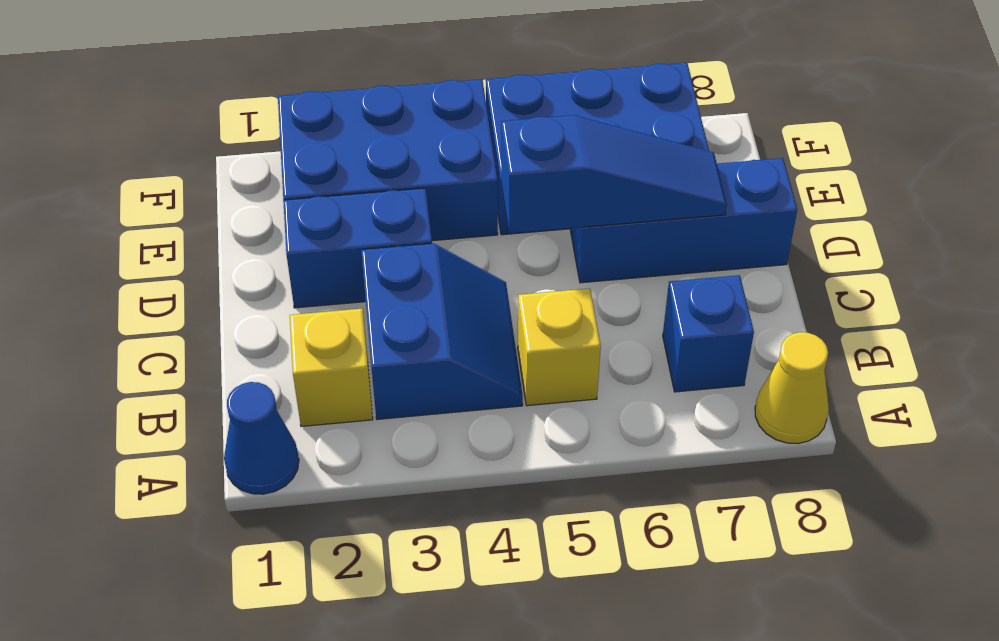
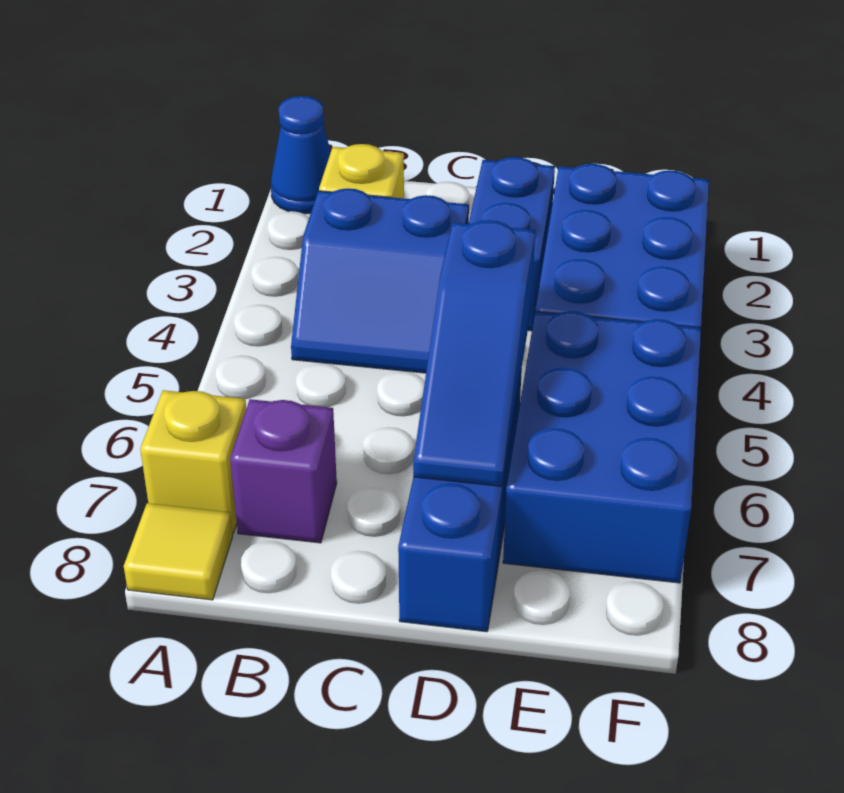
yellow cone A8 level 1 -> yellow tile A8 level 1
yellow brick B5 level 1 -> yellow brick A7 level 1
blue brick B7 level 1 -> purple brick B7 level 1

